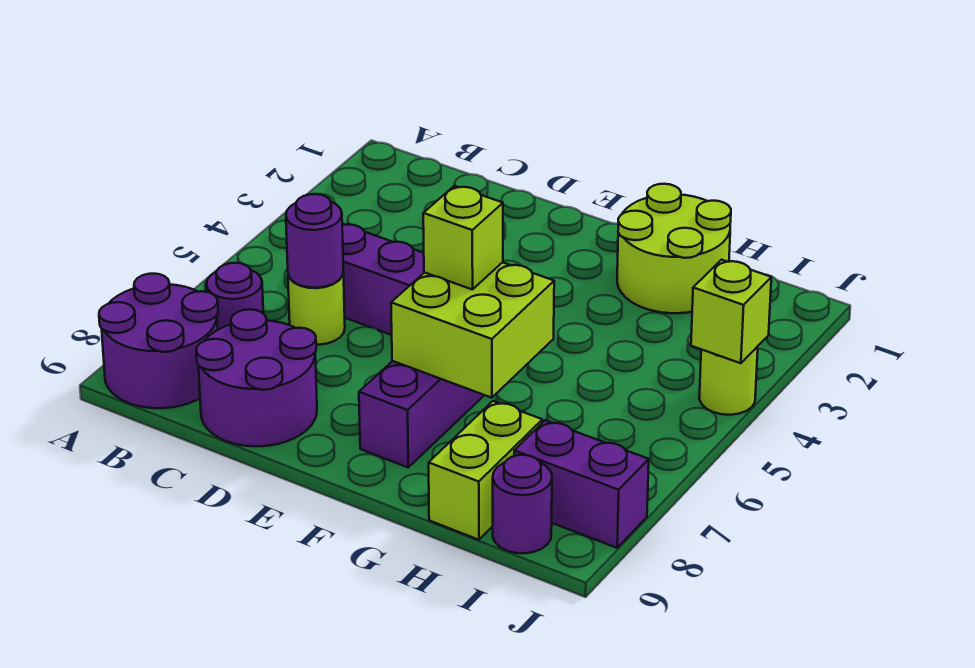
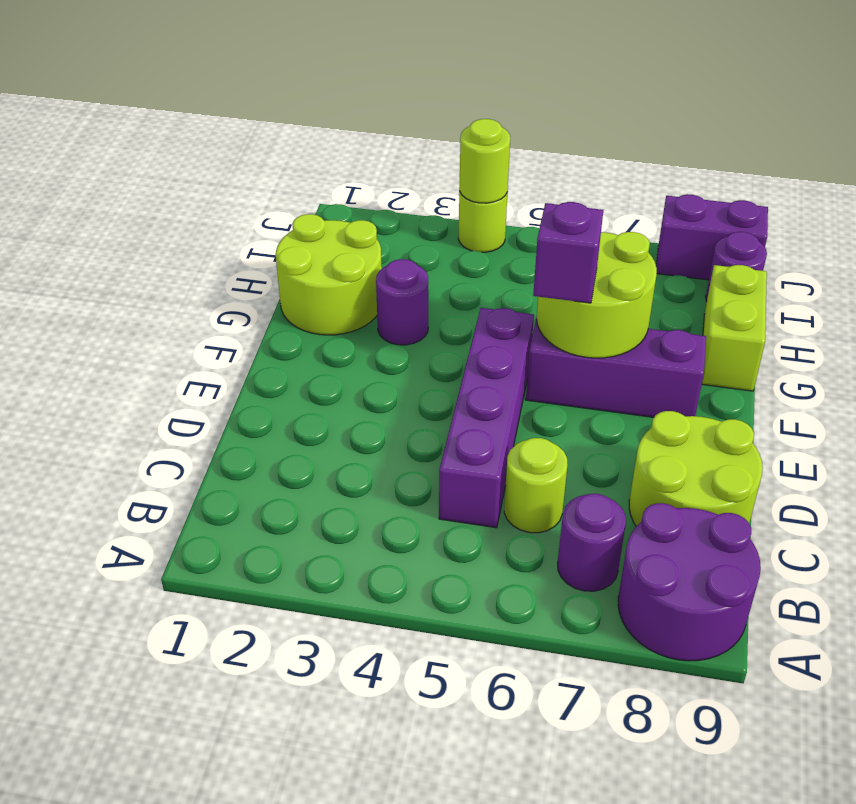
purple round brick C6 level 2 -> purple round brick G3 level 1
purple round brick C8:D9 level 1 -> lime round brick C8:D9 level 1
lime brick F6:G7 level 2 -> lime round brick F6:G7 level 2
lime brick F6 level 3 -> purple brick F6 level 3
lime brick H8:H9 level 1 -> lime brick G9:H9 level 1
purple brick I8:J8 level 1 -> purple brick J8:J9 level 1
lime brick J4 level 2 -> lime round brick J4 level 2

